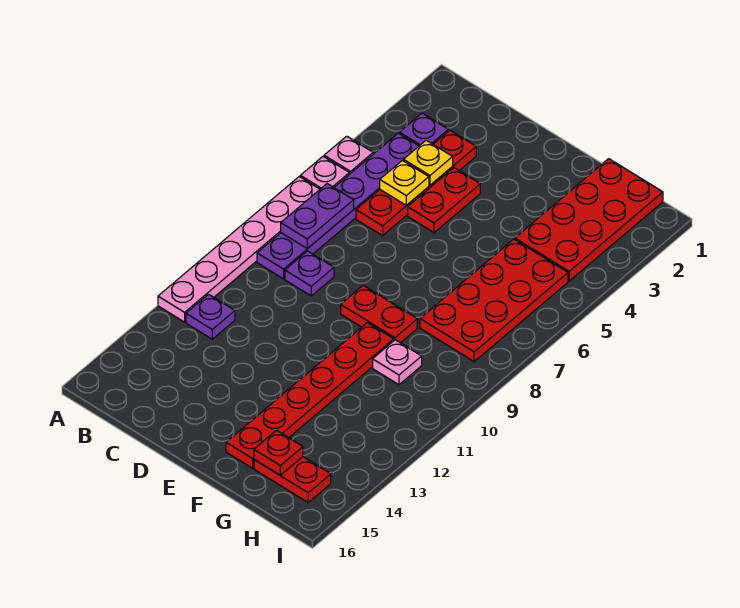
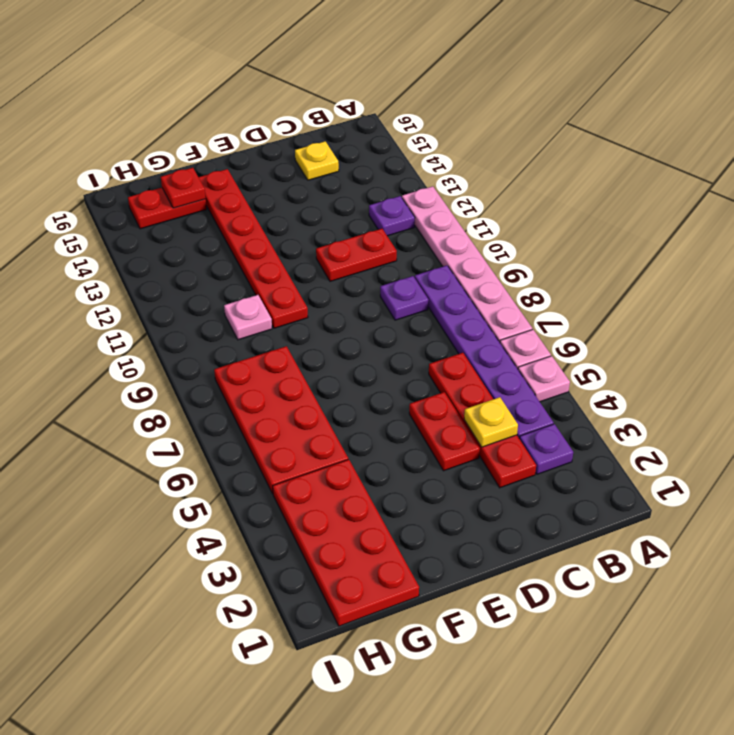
purple plate B7:B8 level 2 -> none
yellow plate C5 level 2 -> yellow plate C15 level 1
red plate E9:F9 level 1 -> red plate C11:D11 level 1

